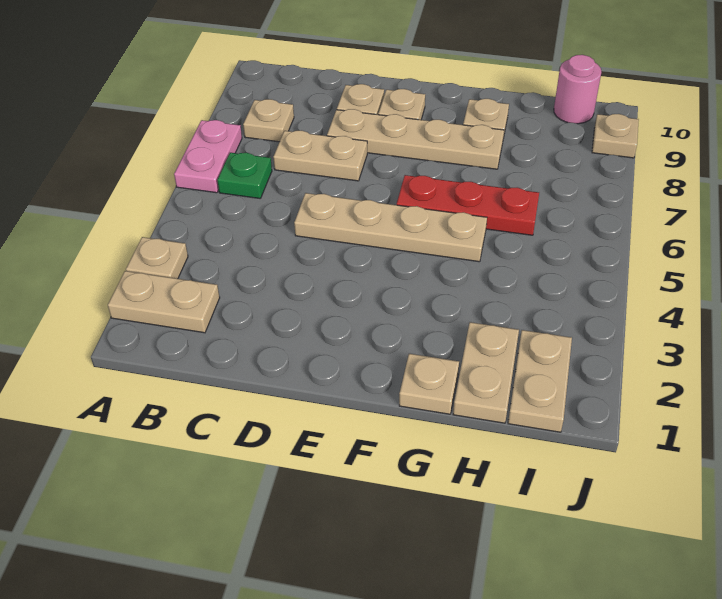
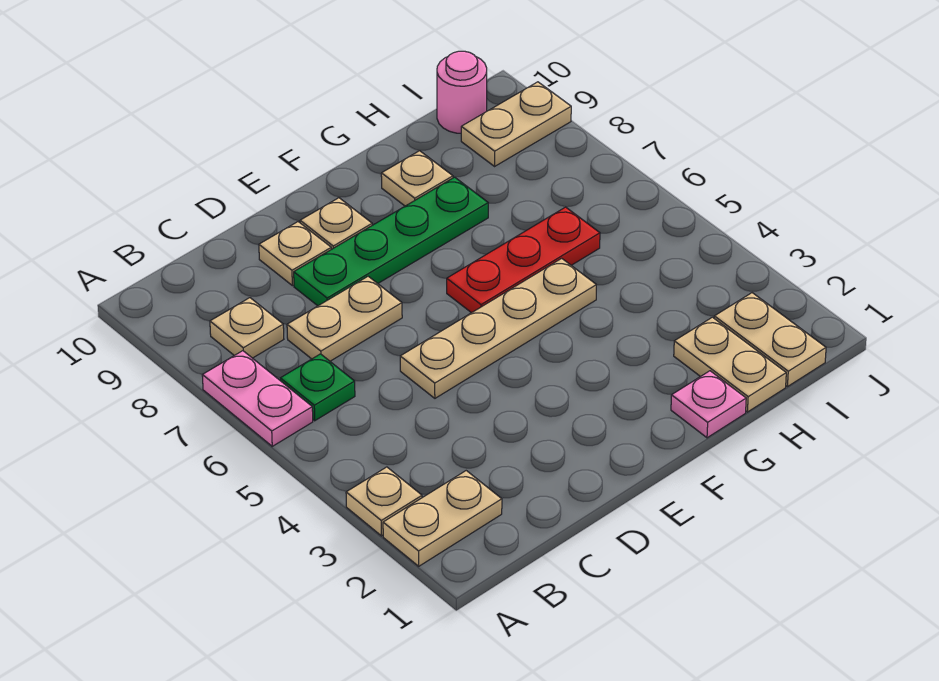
tan plate D8:G8 level 1 -> green plate D8:G8 level 1
tan plate G1 level 1 -> pink plate G1 level 1
tan plate J9 level 1 -> tan plate I9:J9 level 1

